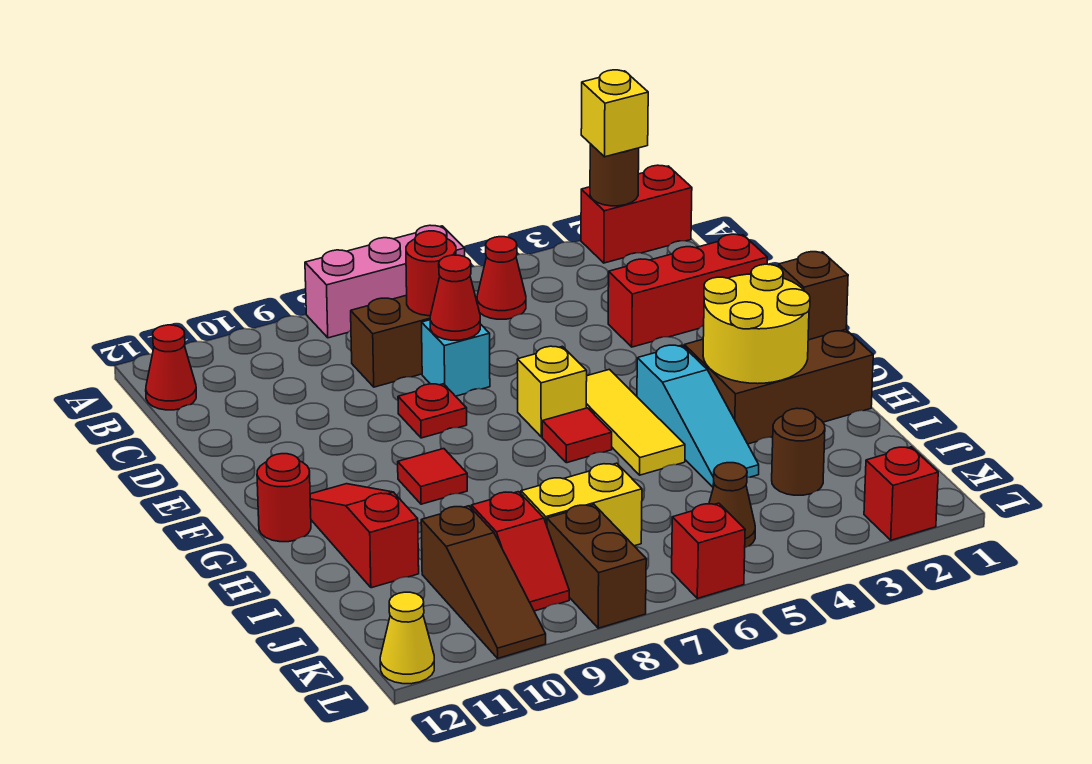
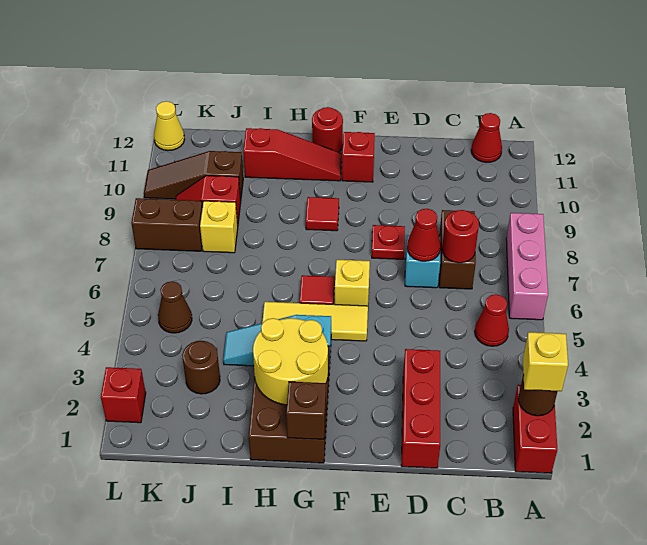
yellow brick J7:J8 level 1 -> yellow brick J8 level 1
red brick L6 level 1 -> red brick F11 level 1

